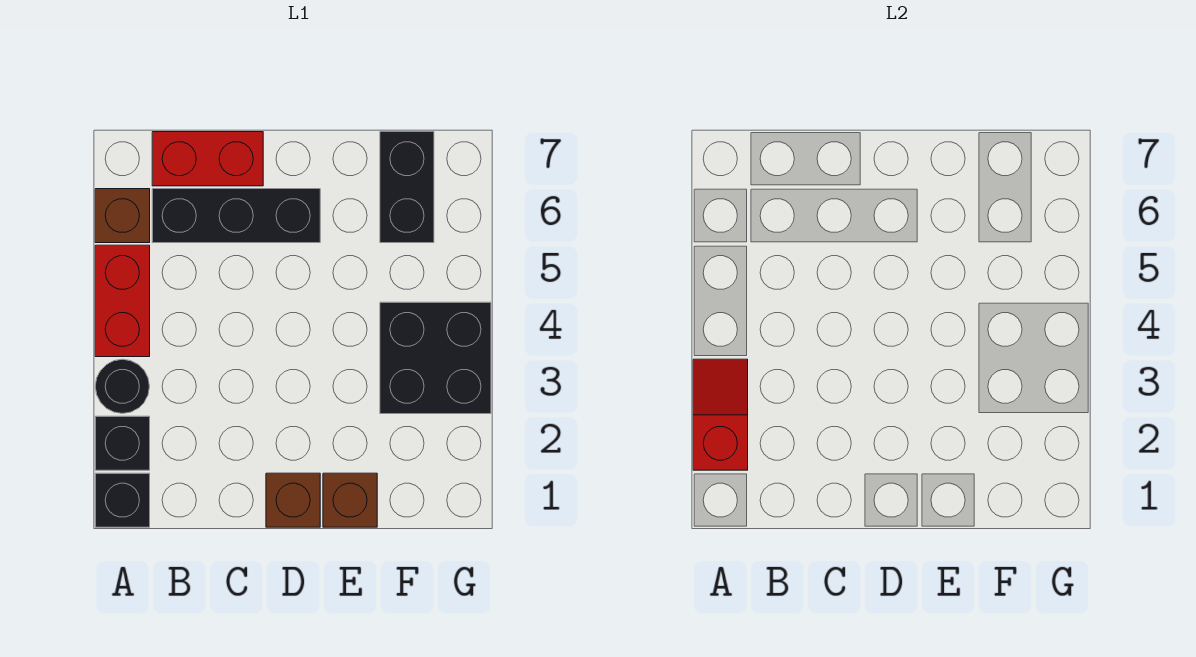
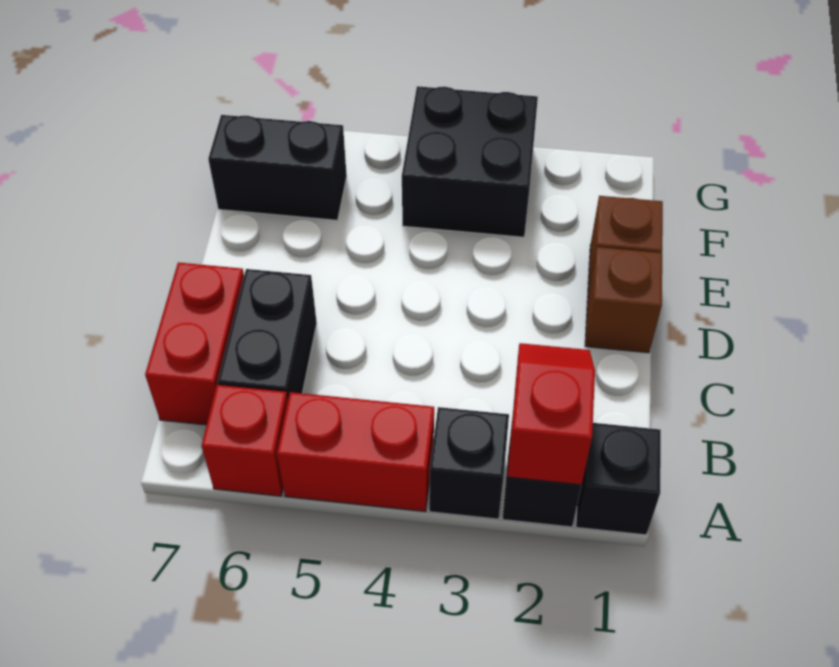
red slope A2:A3 level 2 top 2 -> red slope A2:B2 level 2 top A
black round brick A3 level 1 -> black brick A3 level 1
brown brick A6 level 1 -> red brick A6 level 1
black brick B6:D6 level 1 -> black brick B6:C6 level 1

